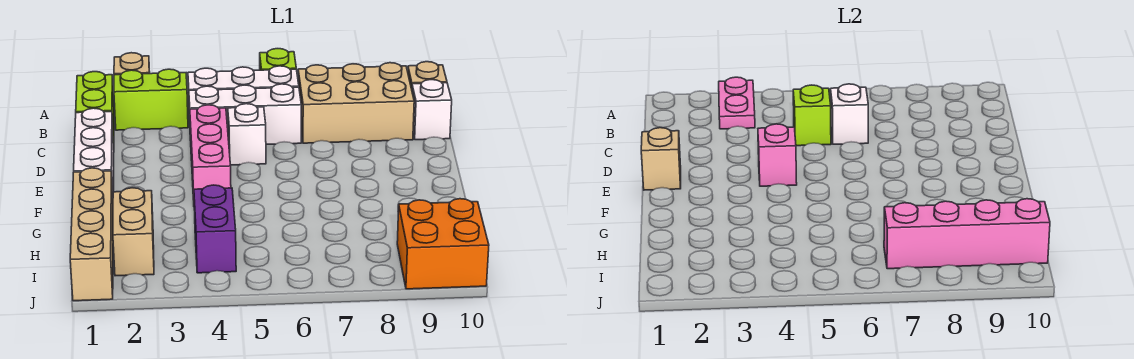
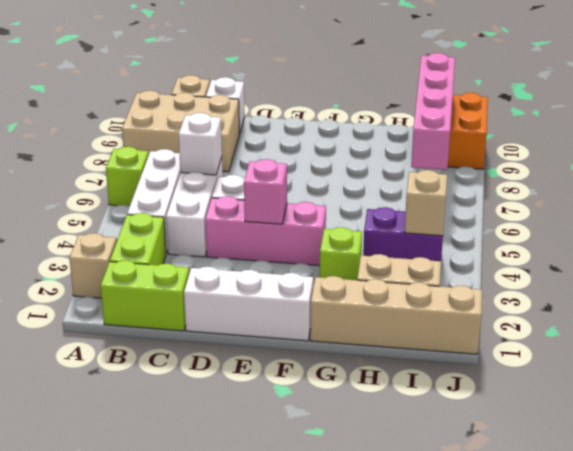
pink plate A3:B3 level 2 -> none
tan brick B7:C9 level 1 -> tan brick A8:C9 level 1
lime brick C5 level 2 -> lime brick G3 level 1
tan brick E1 level 2 -> tan brick I4 level 2

